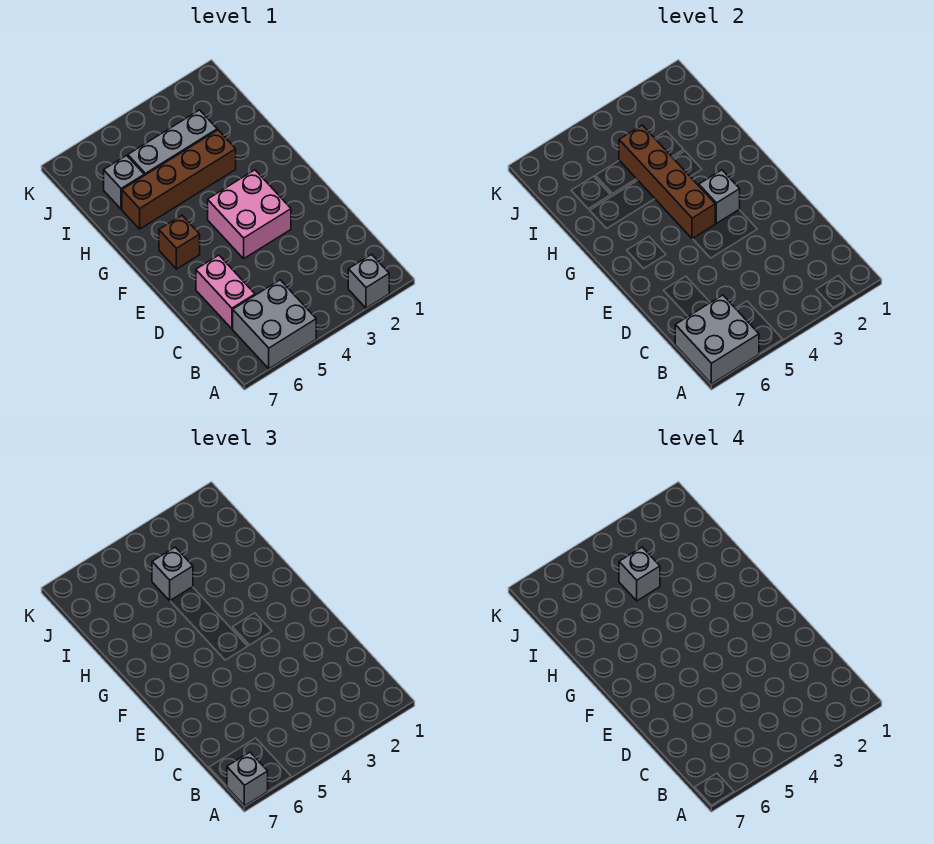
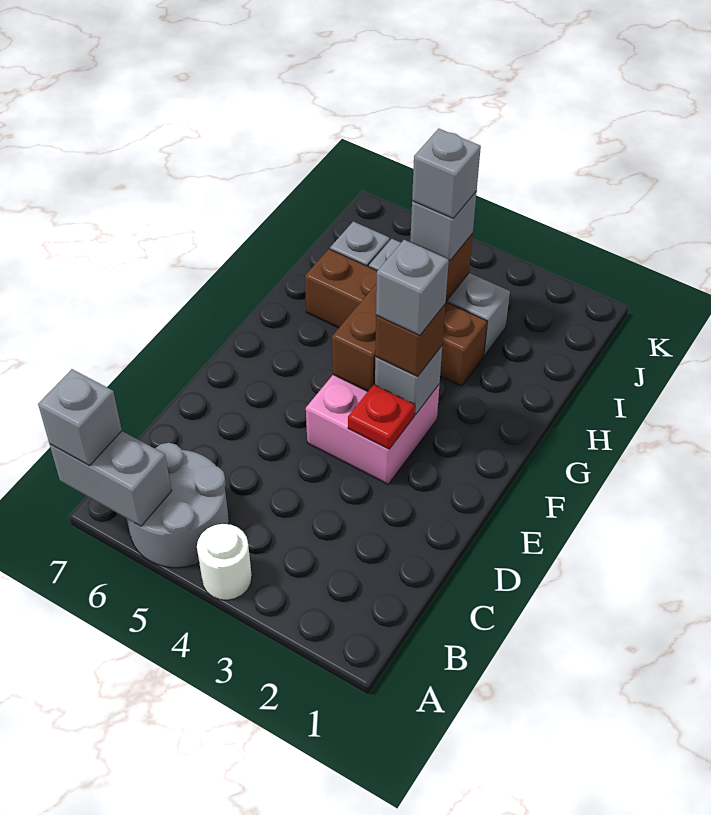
grey brick A2 level 1 -> grey brick F3 level 4
none -> white round brick A4 level 1
grey brick A5:B6 level 1 -> grey round brick A5:B6 level 1
grey brick A6:B7 level 2 -> grey brick A6:A7 level 2
pink brick C6:D6 level 1 -> none
none -> red plate E3 level 2
brown brick F6 level 1 -> brown brick F3 level 3

